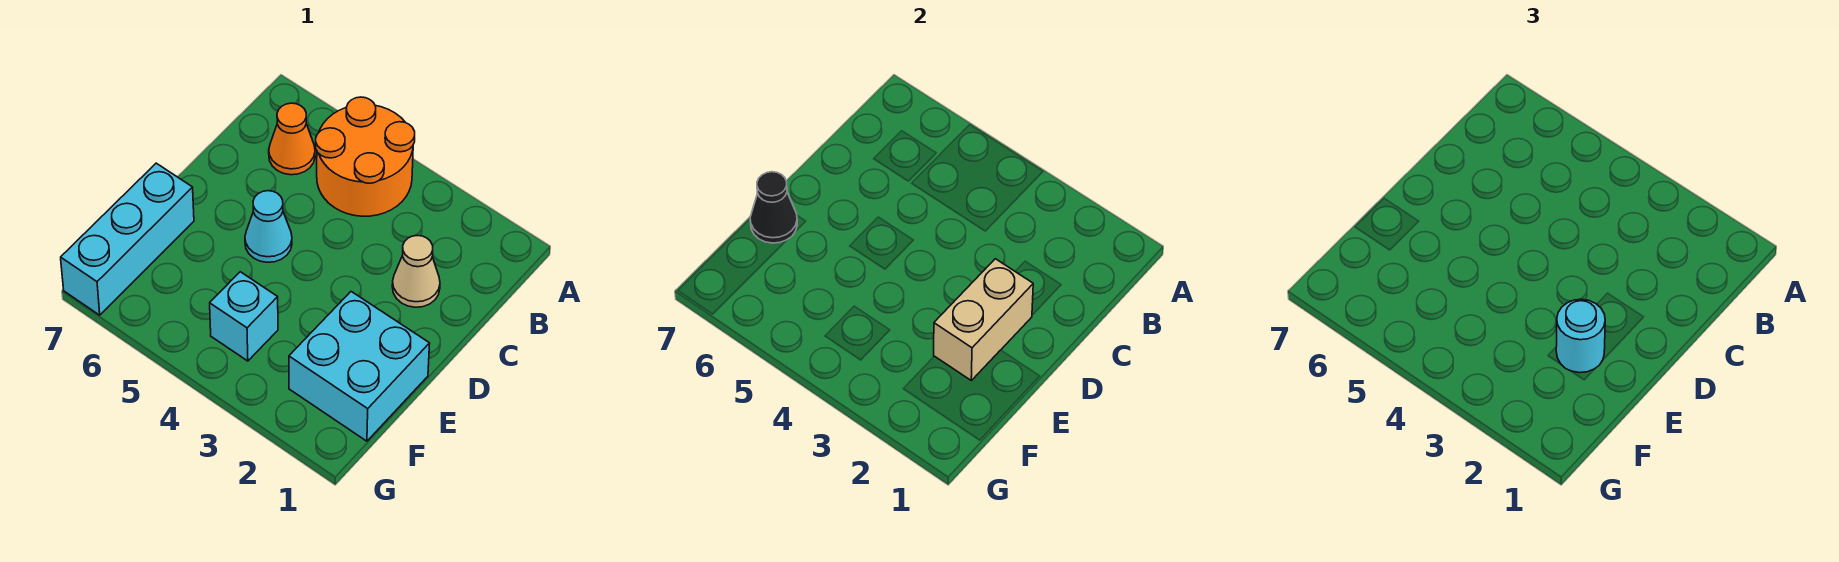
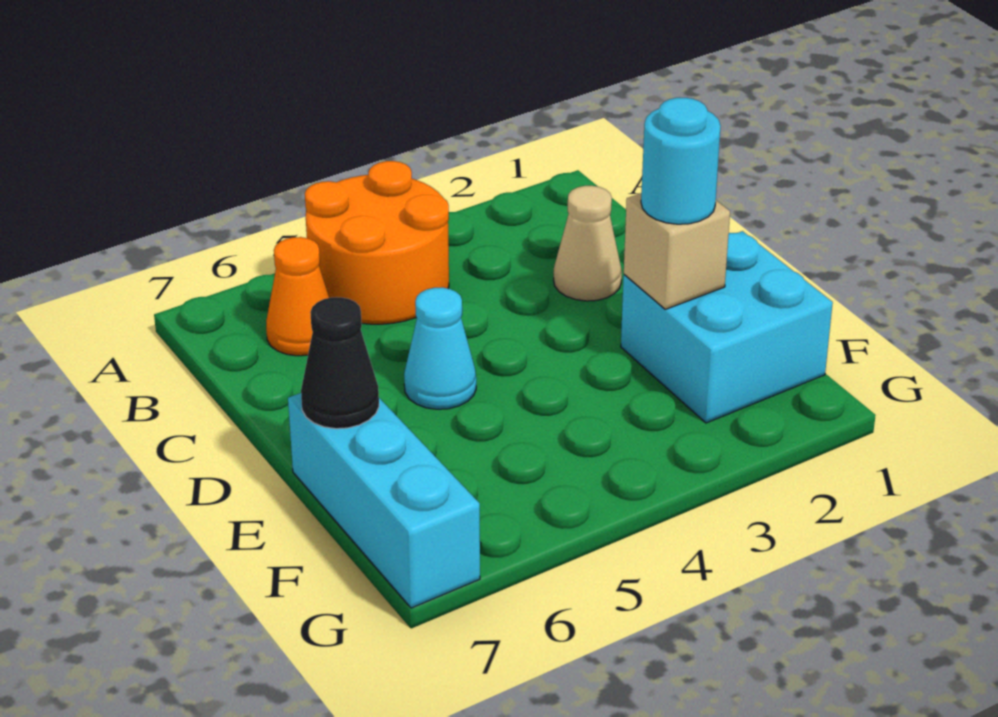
tan brick D2:E2 level 2 -> tan brick E2 level 2
cyan brick F4 level 1 -> none

